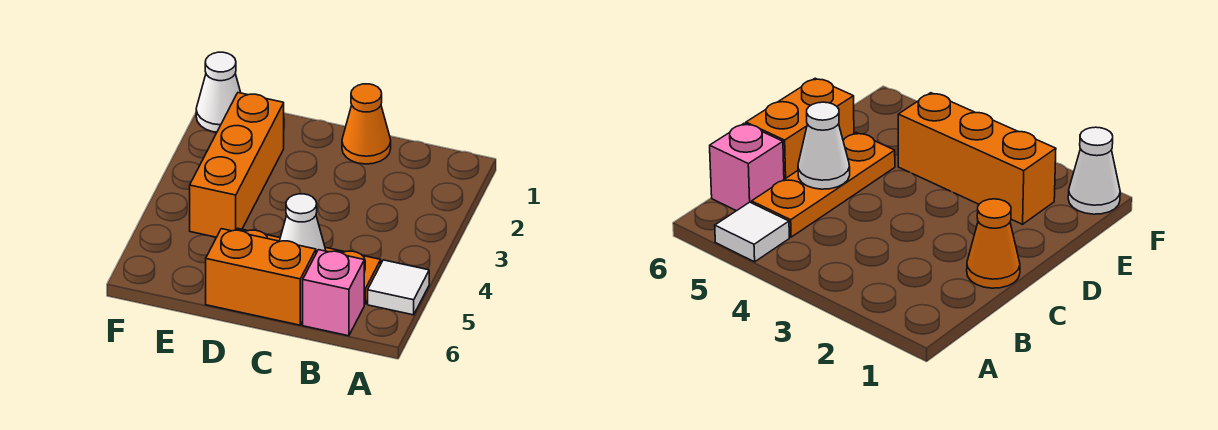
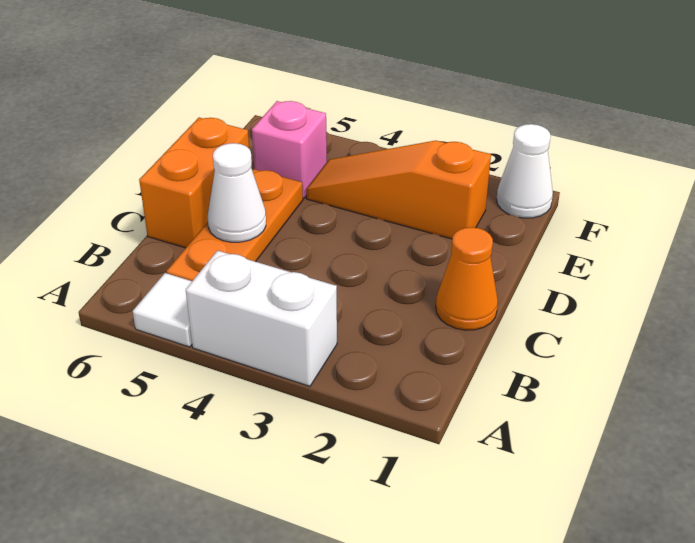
none -> white brick A3:A4 level 1
pink brick B6 level 1 -> pink brick E5 level 1
orange brick E2:E4 level 1 -> orange slope E2:E4 level 1 top 2

